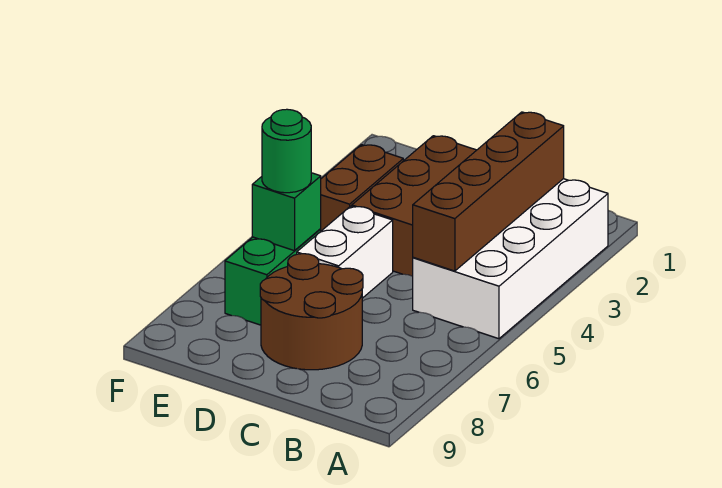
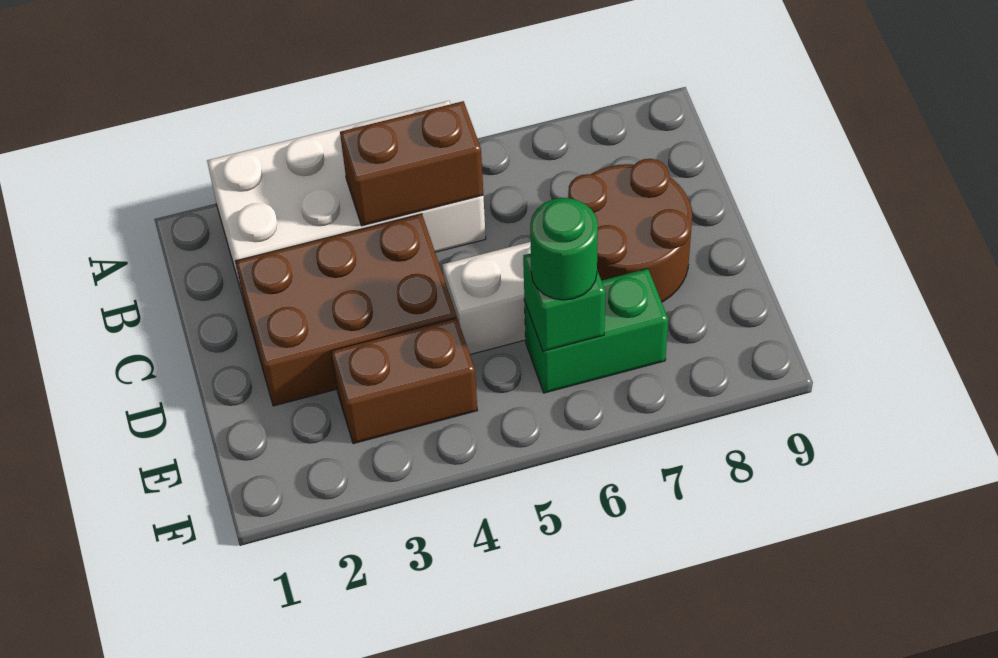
brown brick B2:B5 level 2 -> brown brick B4:B5 level 2

